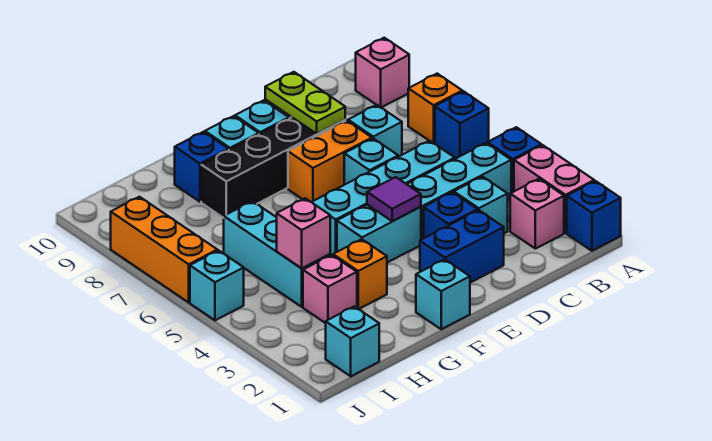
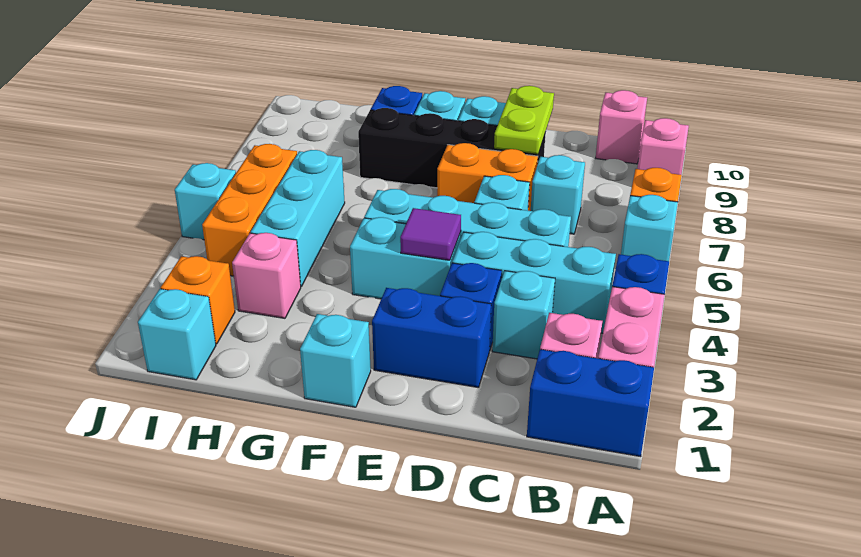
blue brick A1 level 1 -> blue brick A1:B1 level 1
blue brick A6 level 1 -> cyan brick A6 level 1
orange brick G3 level 1 -> orange brick I2 level 1
pink brick H4 level 2 -> pink brick B10 level 1
orange brick J6:J8 level 1 -> orange brick I4:I6 level 1

